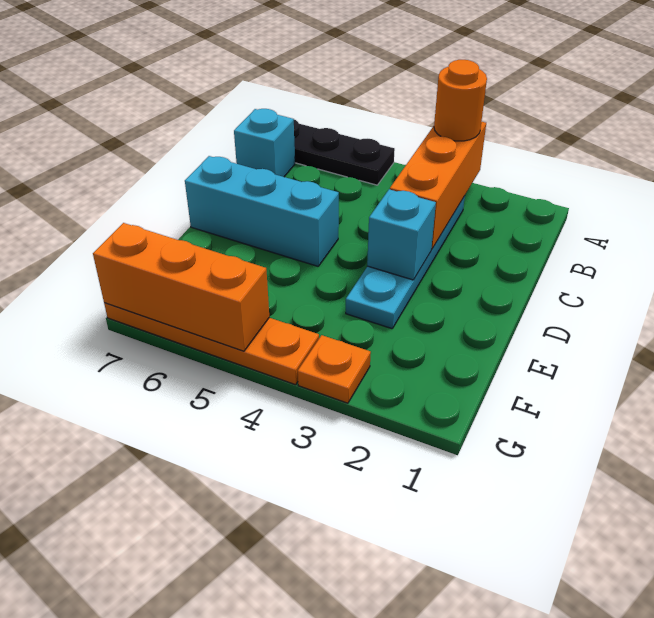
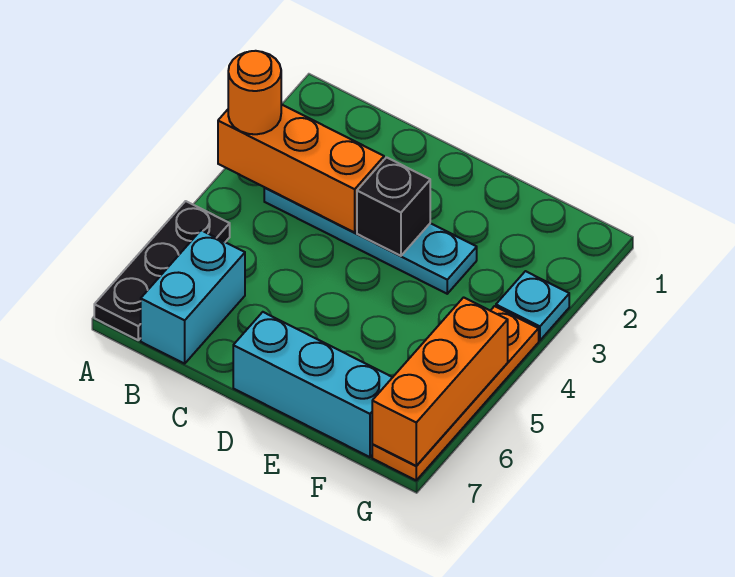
cyan brick B7 level 1 -> cyan brick B6:B7 level 1
cyan brick D3 level 2 -> black brick D3 level 2
cyan brick D5:D7 level 1 -> cyan brick D7:F7 level 1
orange plate G3 level 1 -> cyan plate G3 level 1

